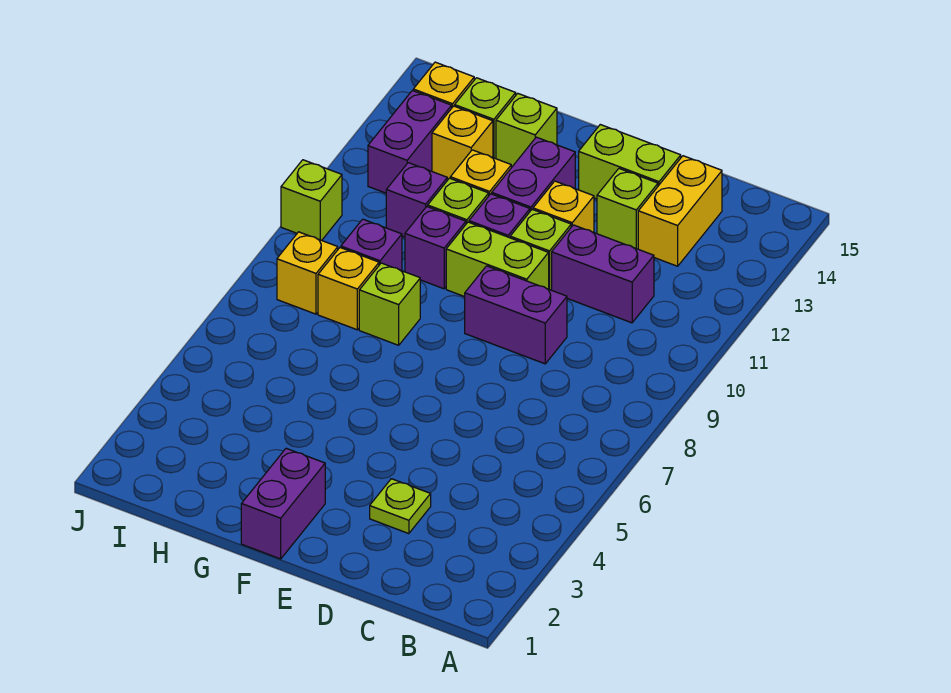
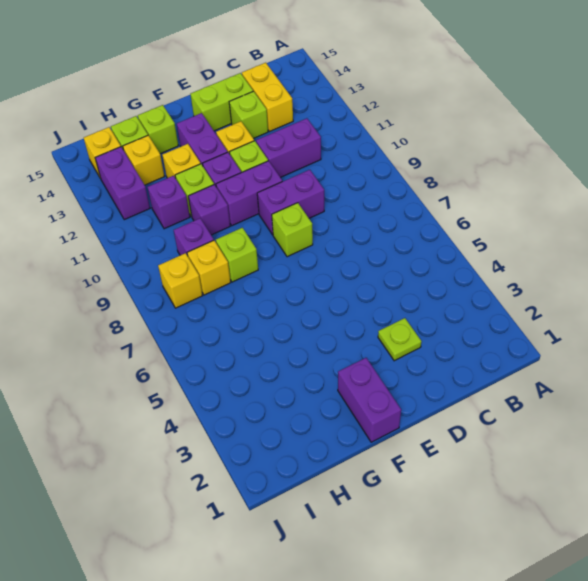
lime brick E10:F10 level 1 -> purple brick E10:F10 level 1
lime brick J10 level 1 -> lime brick E8 level 1

